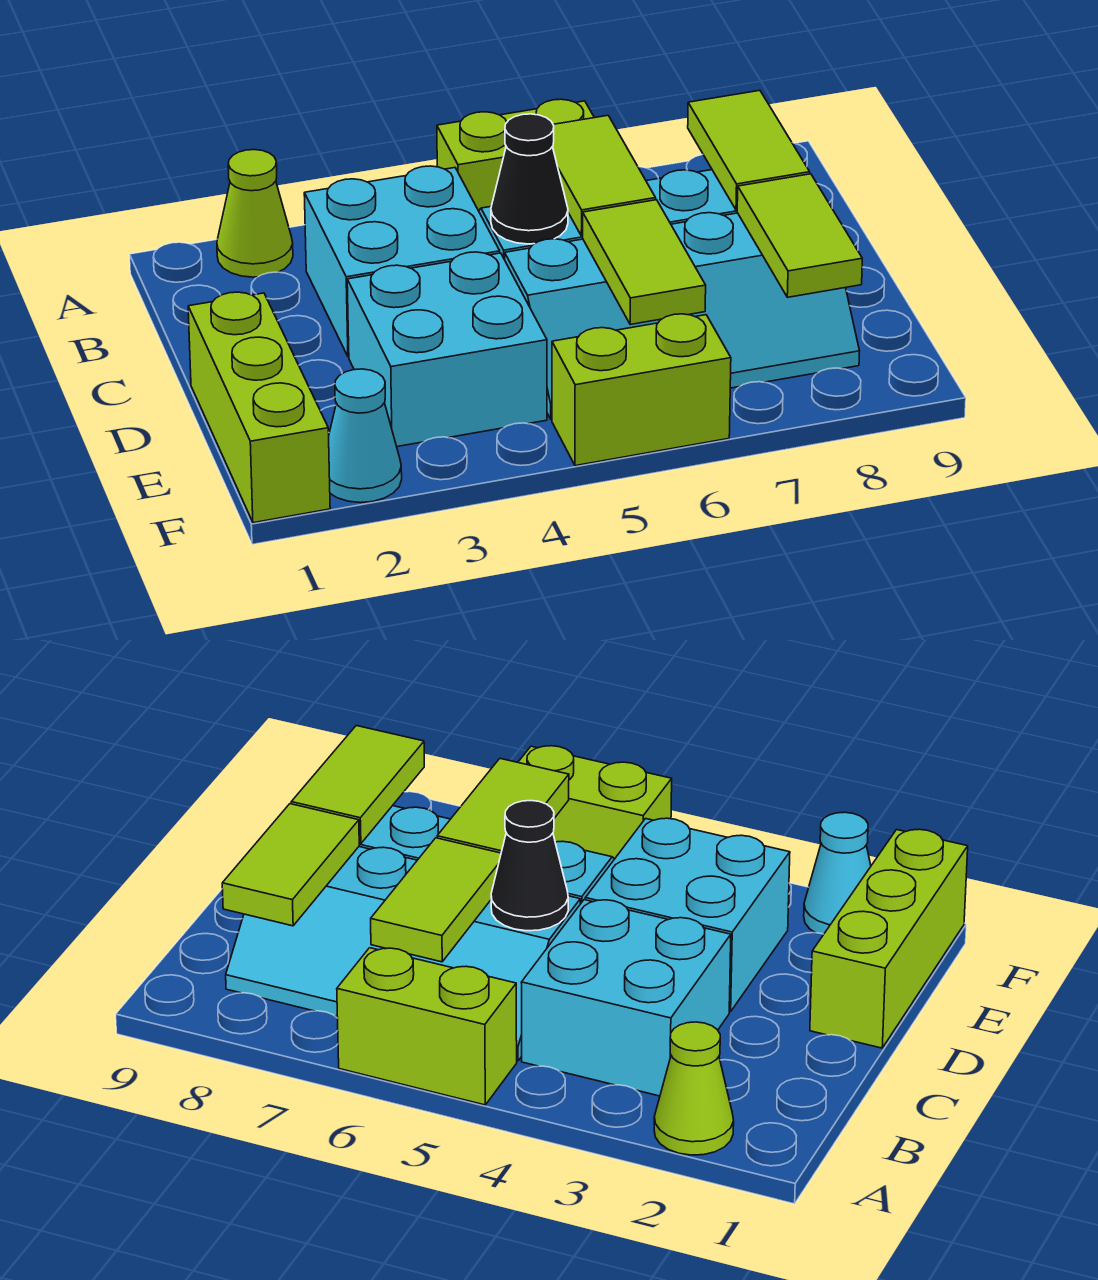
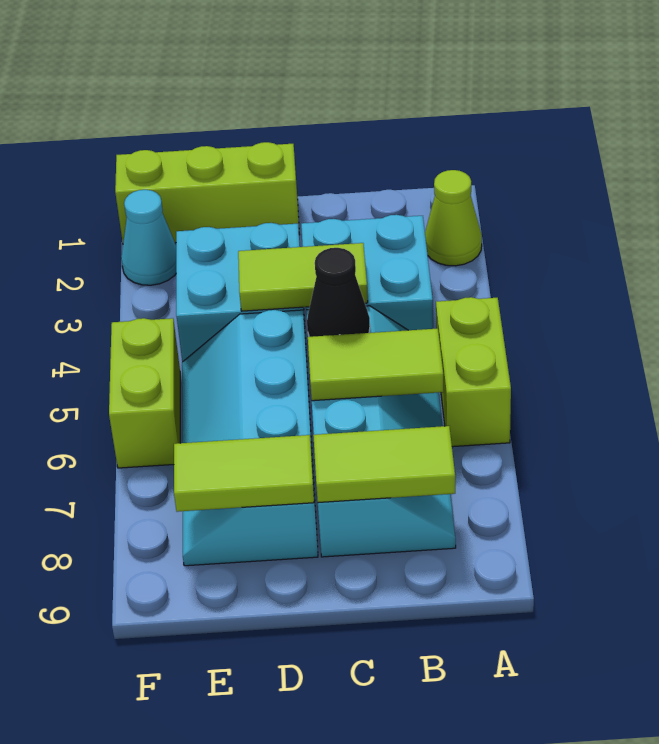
lime tile D6:E6 level 2 -> lime tile C4:D4 level 2

